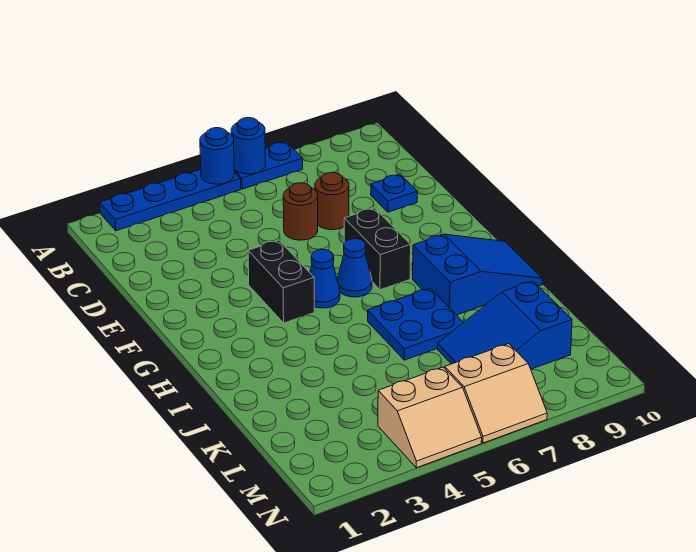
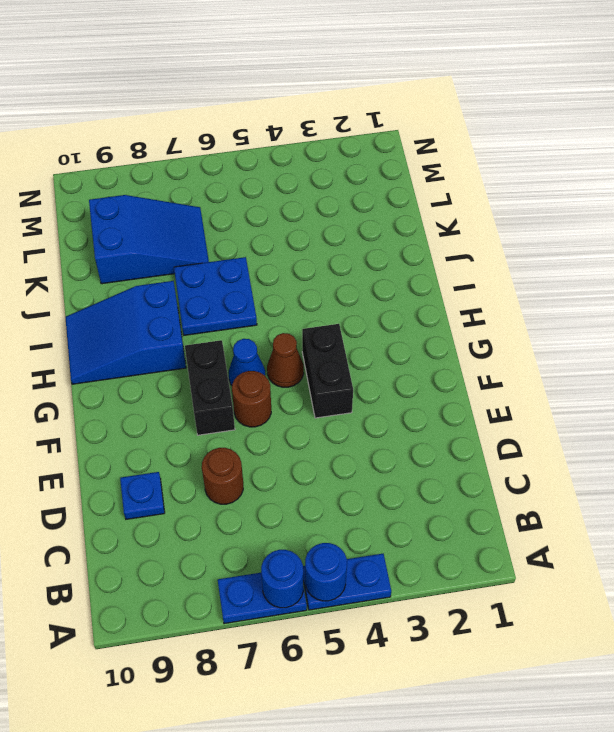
blue plate A2:A5 level 1 -> blue plate A4:A5 level 1
brown round brick D6 level 1 -> brown round brick F6 level 1
blue cone G5 level 1 -> brown cone G5 level 1
tan slope M4:N5 level 1 top M -> none
tan slope M6:N7 level 1 top M -> none

